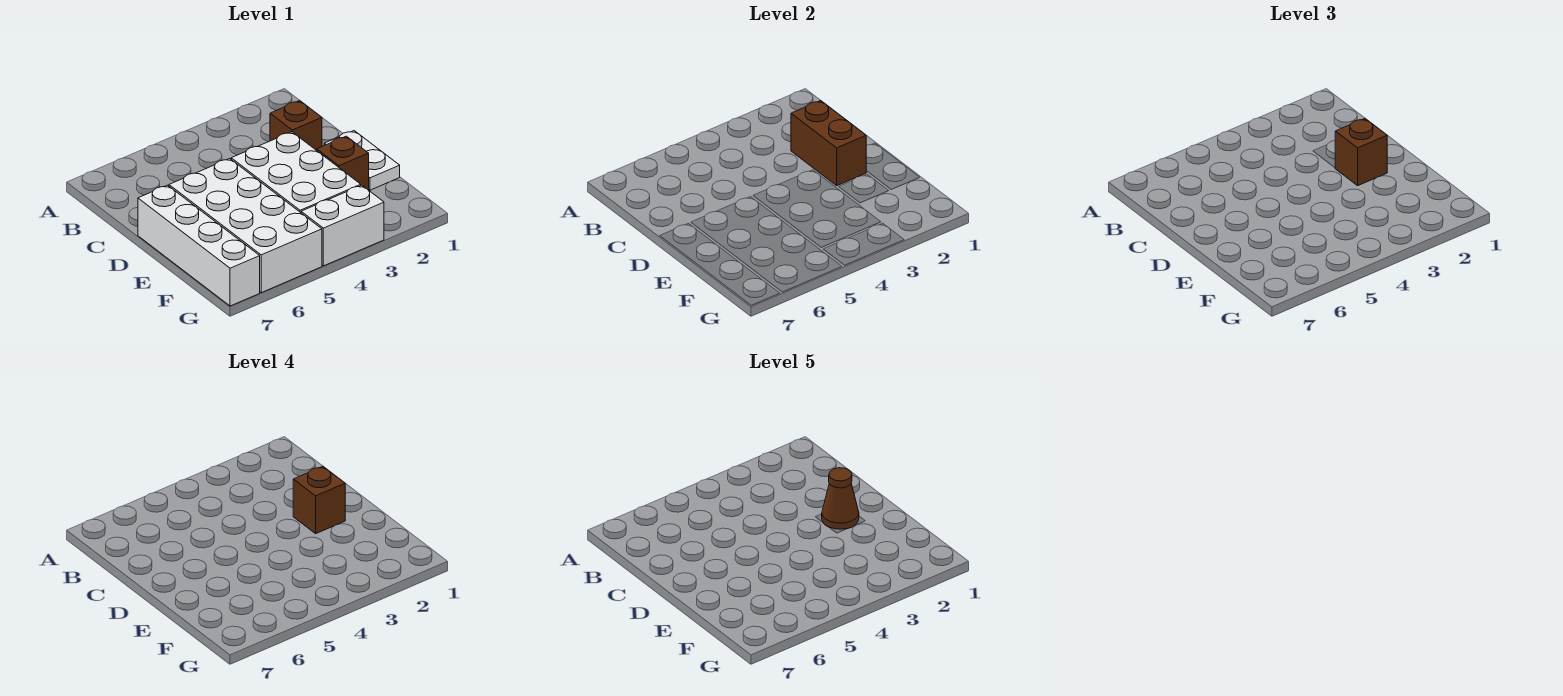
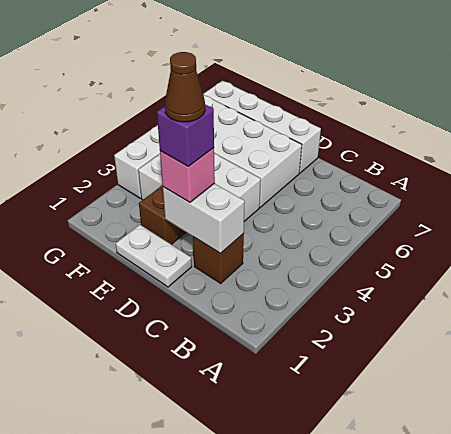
brown brick C2:D2 level 2 -> white brick C2:D2 level 2
brown brick D2 level 3 -> pink brick D2 level 3
brown brick D2 level 4 -> purple brick D2 level 4

